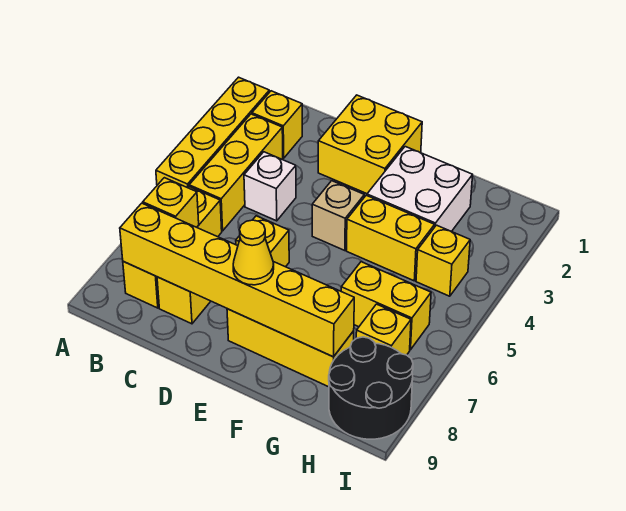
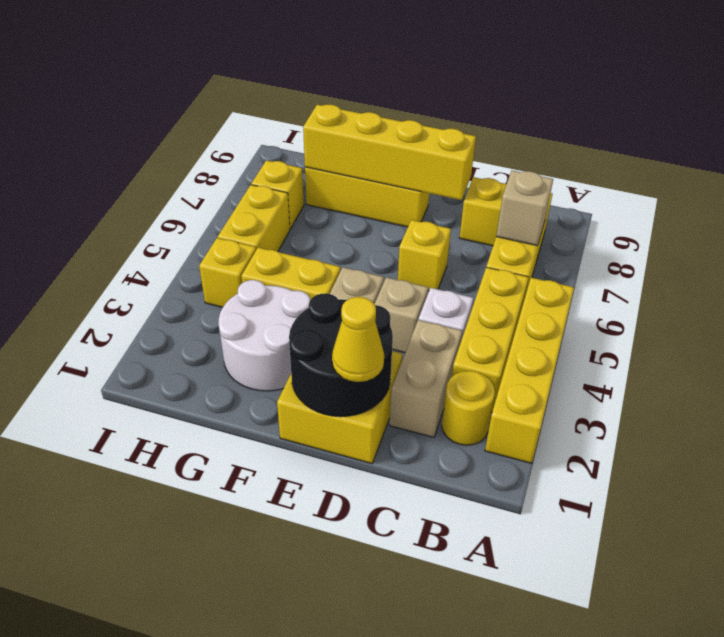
yellow brick B2 level 1 -> yellow round brick B2 level 1
yellow brick B7 level 2 -> tan brick B7 level 2
yellow brick B8:G8 level 2 -> yellow brick D8:G8 level 2
none -> tan brick C2:C3 level 1
none -> tan brick D4 level 1
yellow cone E8 level 3 -> yellow cone D1 level 3
white brick F2:G3 level 1 -> white round brick F2:G3 level 1
yellow brick G6:H6 level 1 -> yellow brick H5:H6 level 1
black round brick H8:I9 level 1 -> black round brick D1:E2 level 2

